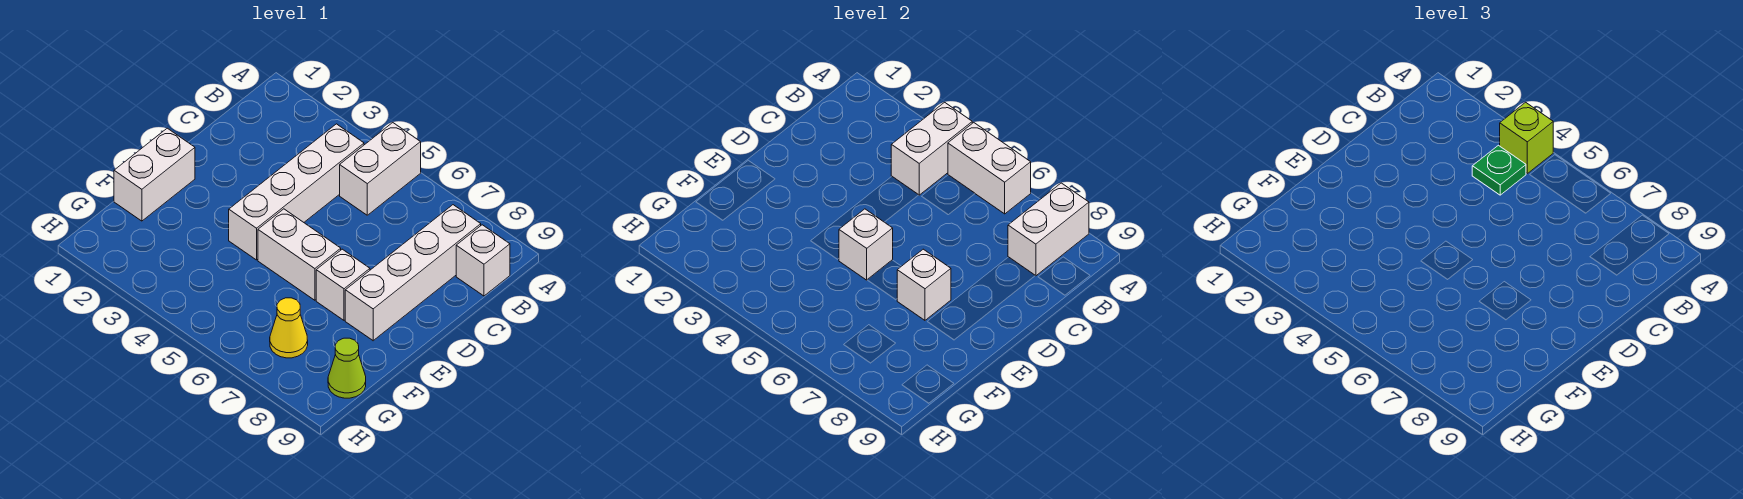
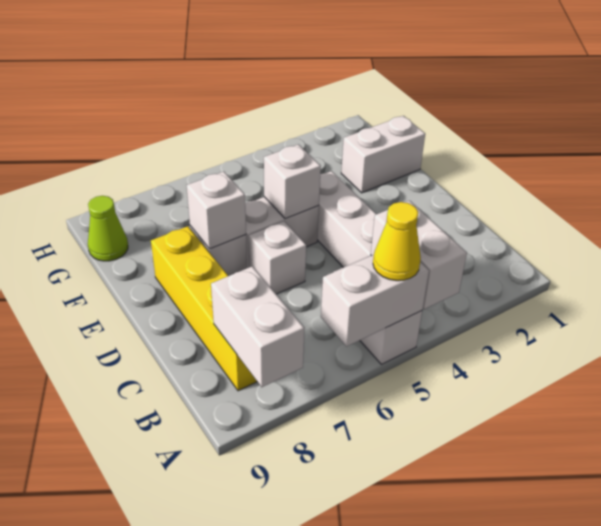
lime brick A4 level 3 -> none
green plate B4 level 3 -> none
white brick B8:E8 level 1 -> yellow brick B8:E8 level 1
white brick B9 level 1 -> white brick D6 level 1
white brick E1:F1 level 1 -> white brick F1:F2 level 1
yellow cone G7 level 1 -> yellow cone A5 level 3

